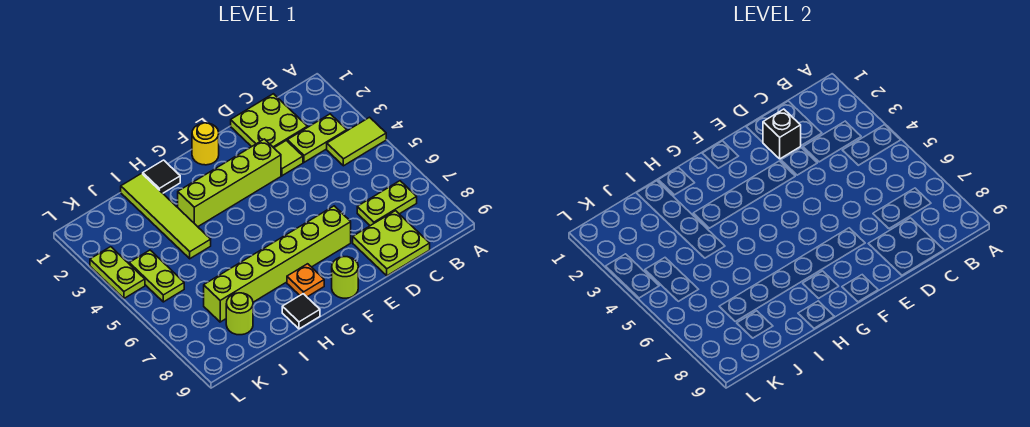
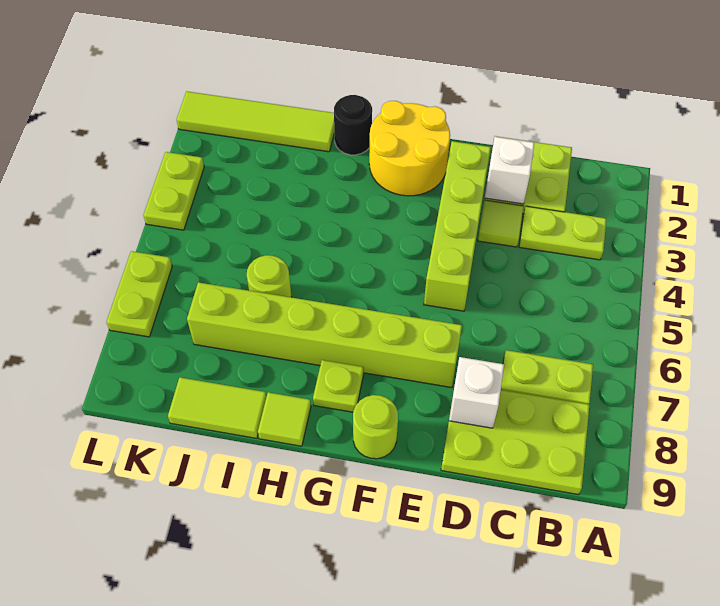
lime tile A4:B4 level 1 -> lime tile I9:J9 level 1
lime plate C8:D9 level 1 -> lime plate B8:D9 level 1
black brick D2 level 2 -> white brick D2 level 2
none -> white brick D8 level 2
lime brick E3:H3 level 1 -> lime brick E2:E5 level 1
yellow round brick F1 level 1 -> yellow round brick F1:G2 level 1
orange plate G8 level 1 -> lime plate G8 level 1
black tile H1 level 1 -> black round brick H1 level 1
black tile H9 level 1 -> lime tile H9 level 1
lime tile I1:I4 level 1 -> lime tile I1:L1 level 1
lime round brick J8 level 1 -> lime round brick I6 level 1
lime plate K4:K5 level 1 -> lime plate L6:L7 level 1

